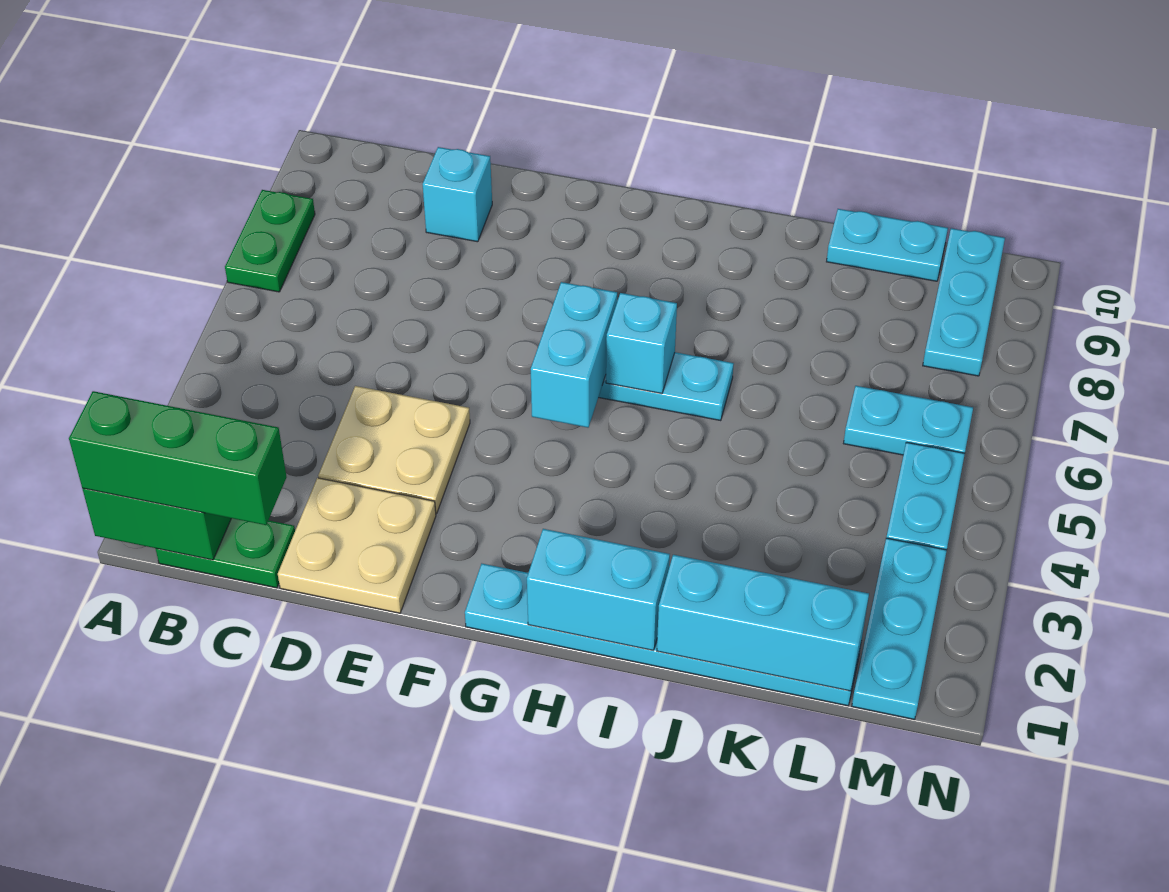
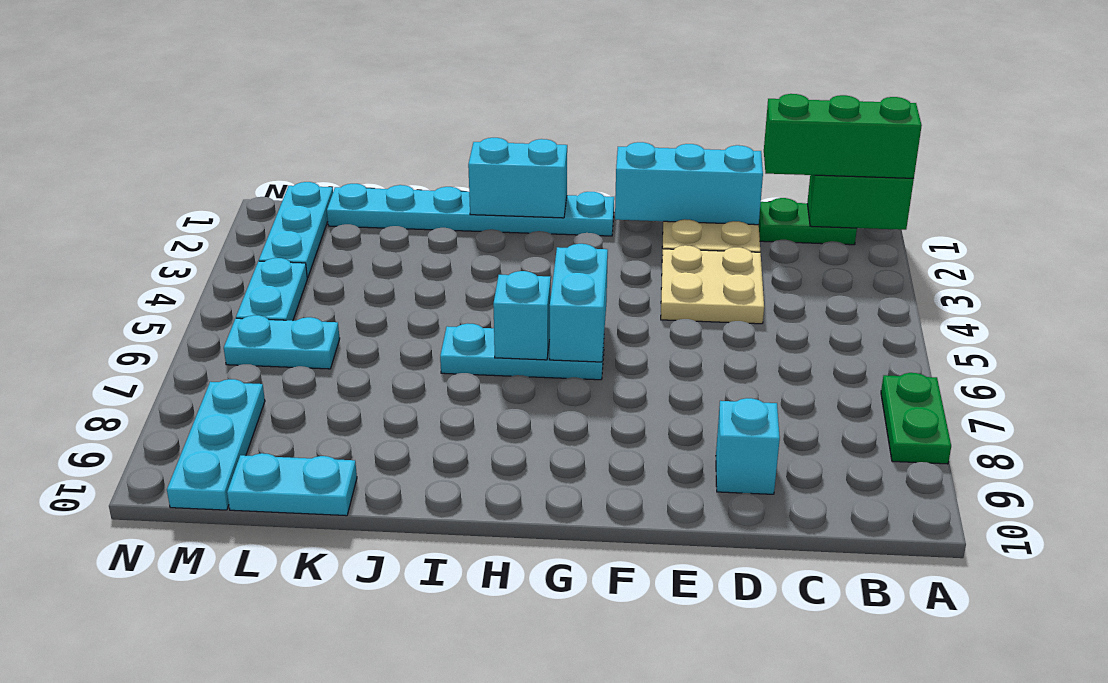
cyan brick J1:L1 level 2 -> cyan brick D1:F1 level 2

